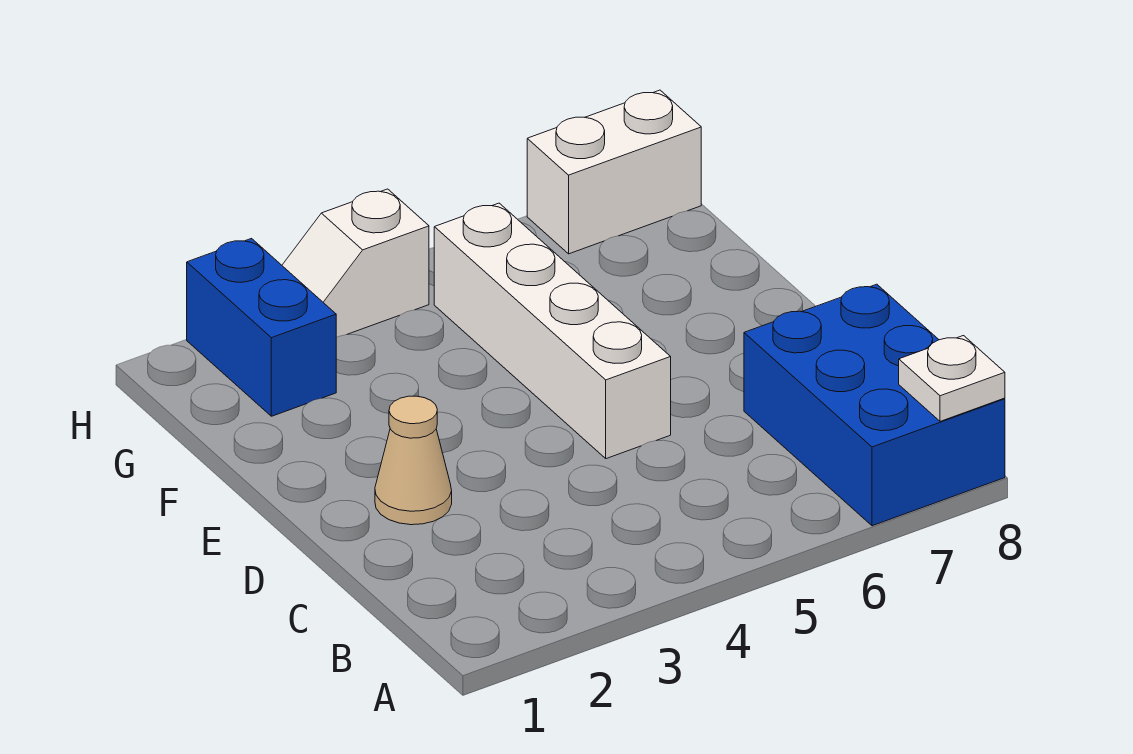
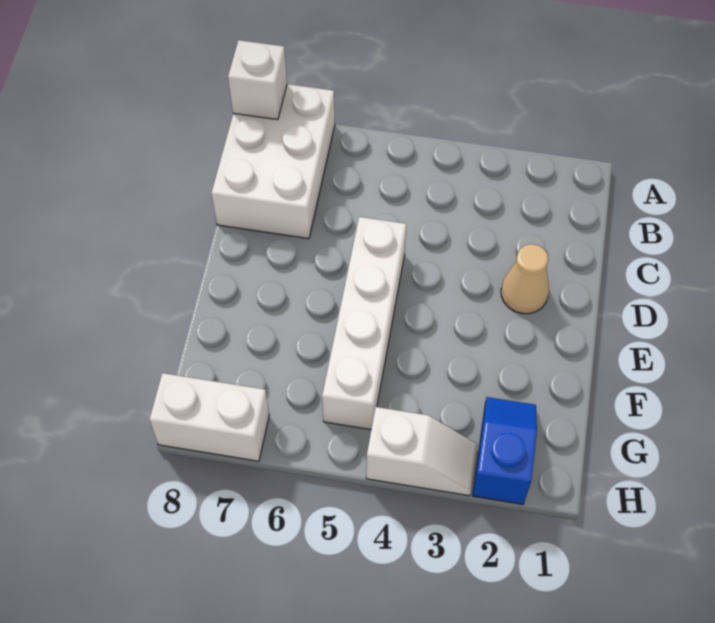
blue brick A7:C8 level 1 -> white brick A7:C8 level 1
white plate A8 level 2 -> white brick A8 level 2
blue brick G2:H2 level 1 -> blue slope G2:H2 level 1 top H

